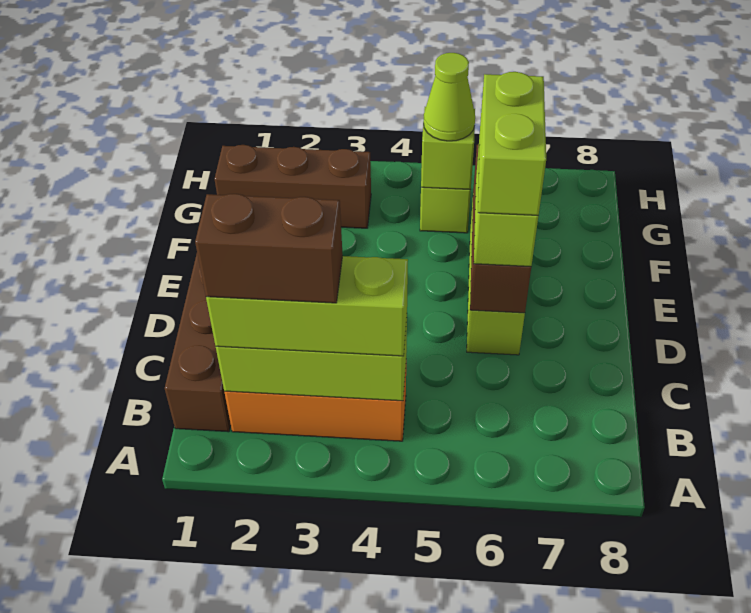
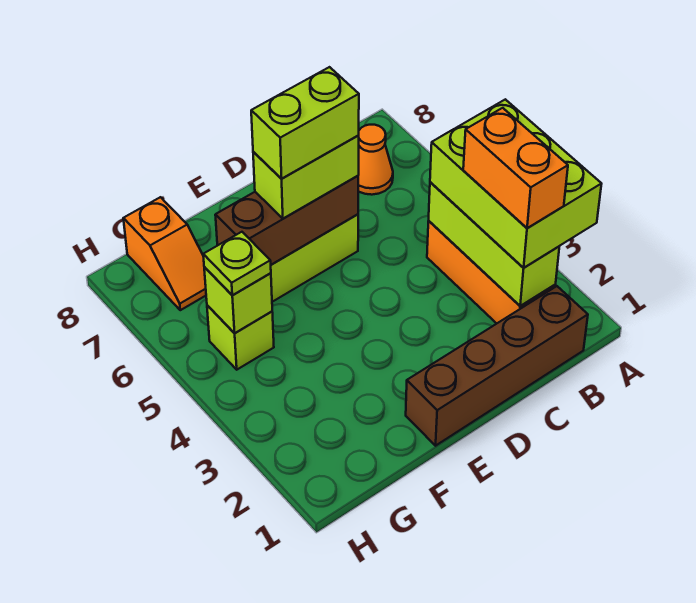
lime brick B2:B4 level 3 -> lime brick A2:B4 level 3
brown brick B2:B3 level 4 -> orange brick B2:B3 level 4
none -> orange cone B7 level 1
brown brick G1:G3 level 1 -> none
lime cone G5 level 3 -> lime plate G5 level 3
none -> orange slope G7:G8 level 1 top 8

